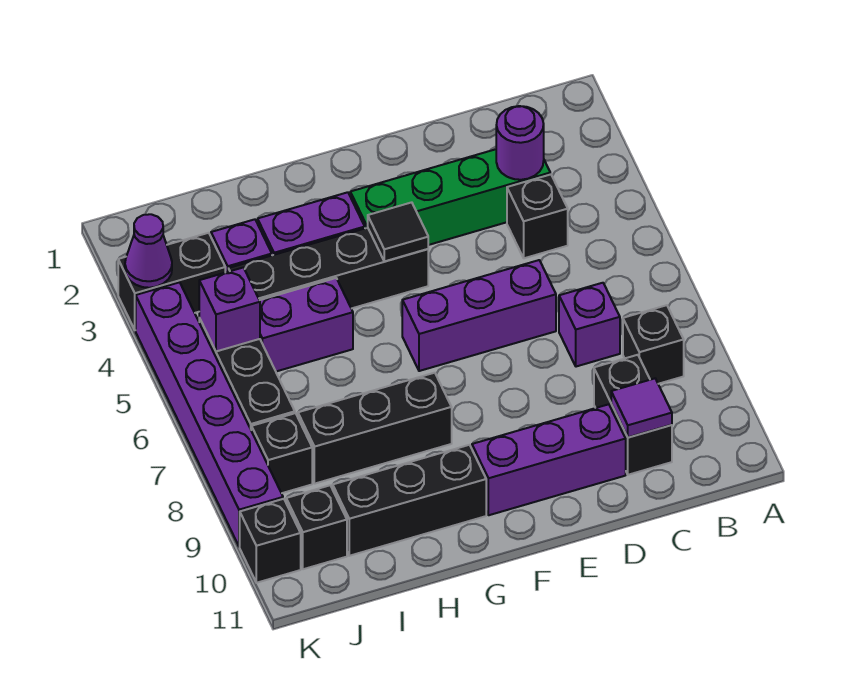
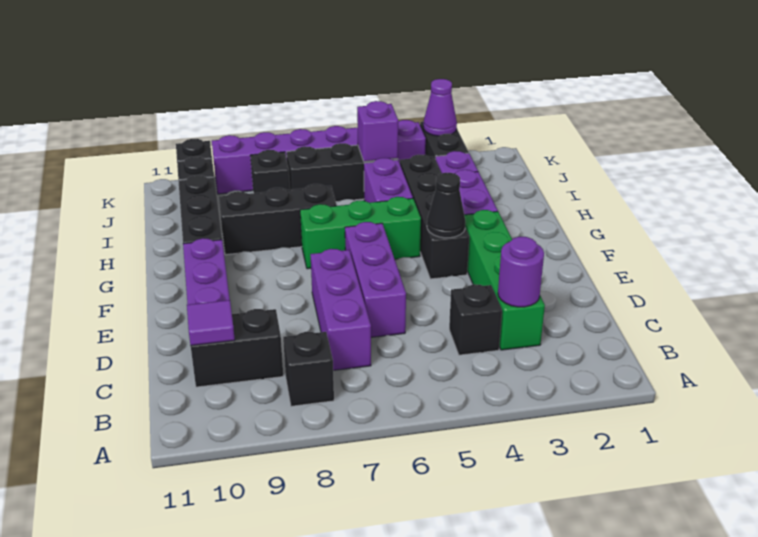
purple brick C7 level 1 -> purple brick C7:E7 level 1
black tile F4 level 2 -> black cone F4 level 2
none -> green brick G5:G7 level 1
black brick G8:I8 level 1 -> black brick H7:H9 level 1

